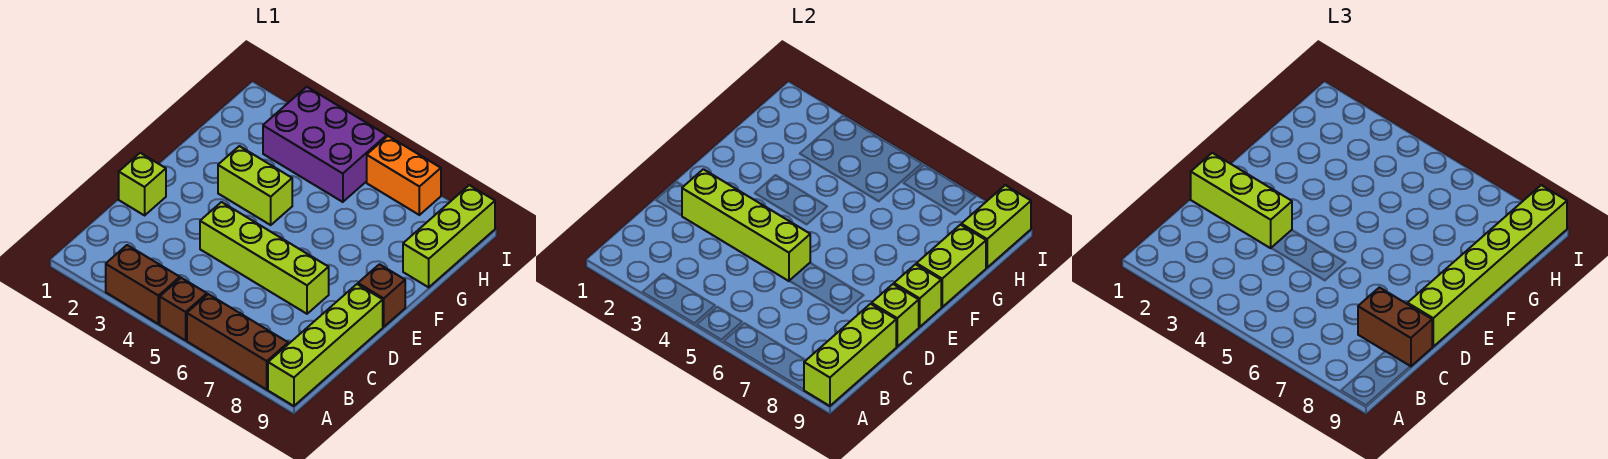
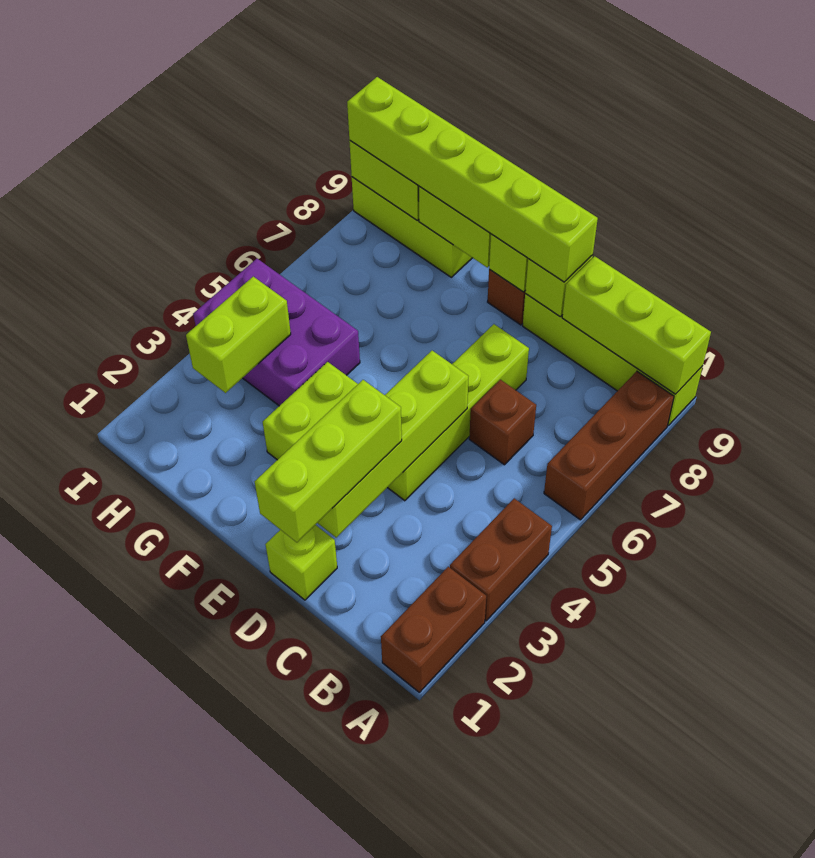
brown brick A5 level 1 -> brown brick C6 level 1
brown brick C8:C9 level 3 -> brown brick A1:A2 level 1
purple brick H3:I5 level 1 -> purple brick G4:I5 level 1
none -> lime brick H3:H4 level 2
orange brick I6:I7 level 1 -> none

